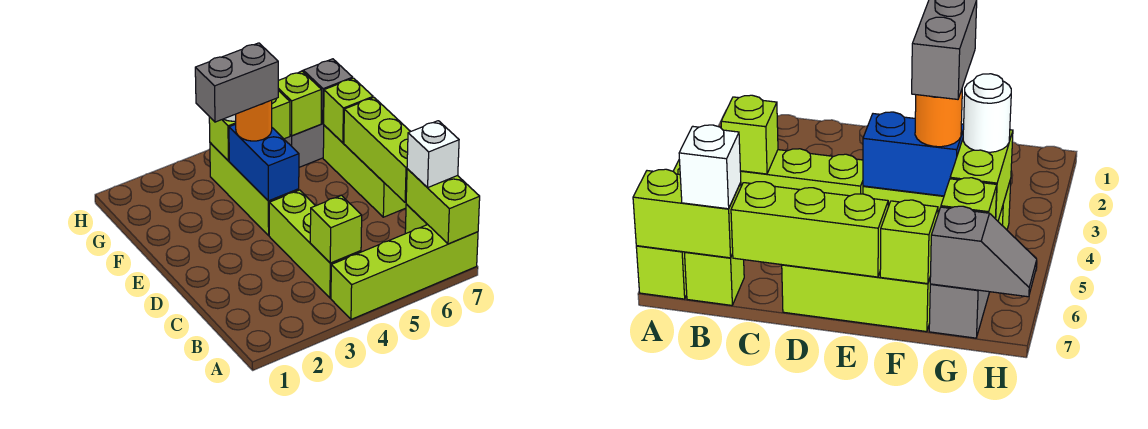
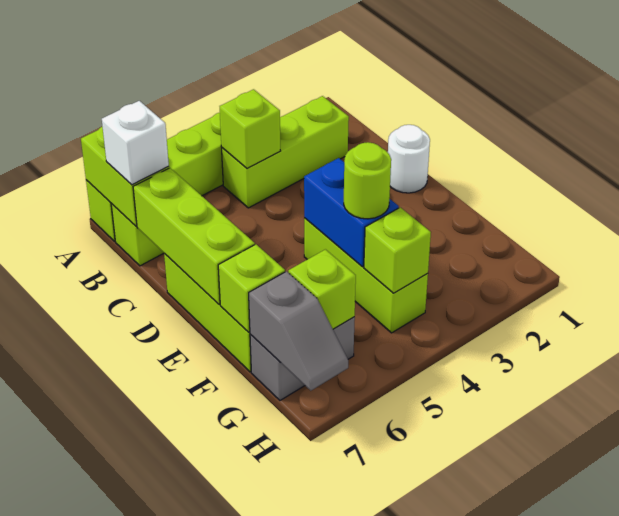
lime brick B4:D4 level 1 -> lime brick B2:B4 level 1
grey brick F3:F4 level 4 -> none
orange round brick F4 level 3 -> lime round brick F4 level 3
lime brick G4:G5 level 2 -> lime brick G4 level 2
white round brick G4 level 3 -> white round brick D1 level 1

